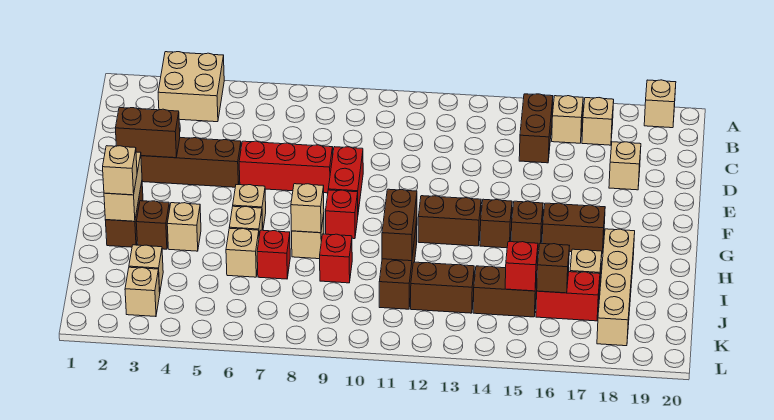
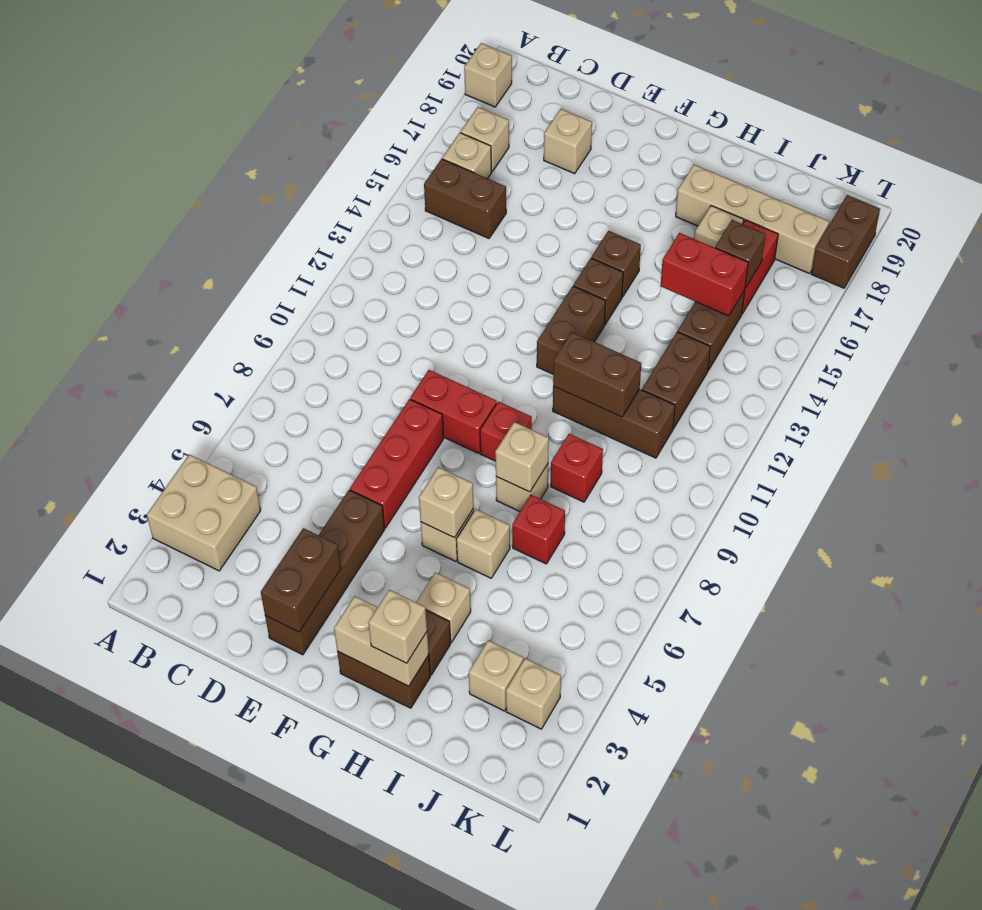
brown brick G16:G17 level 1 -> brown brick L18:L19 level 1
tan brick I6 level 1 -> tan brick G6 level 2
red brick J15 level 2 -> red brick I15:J15 level 2

